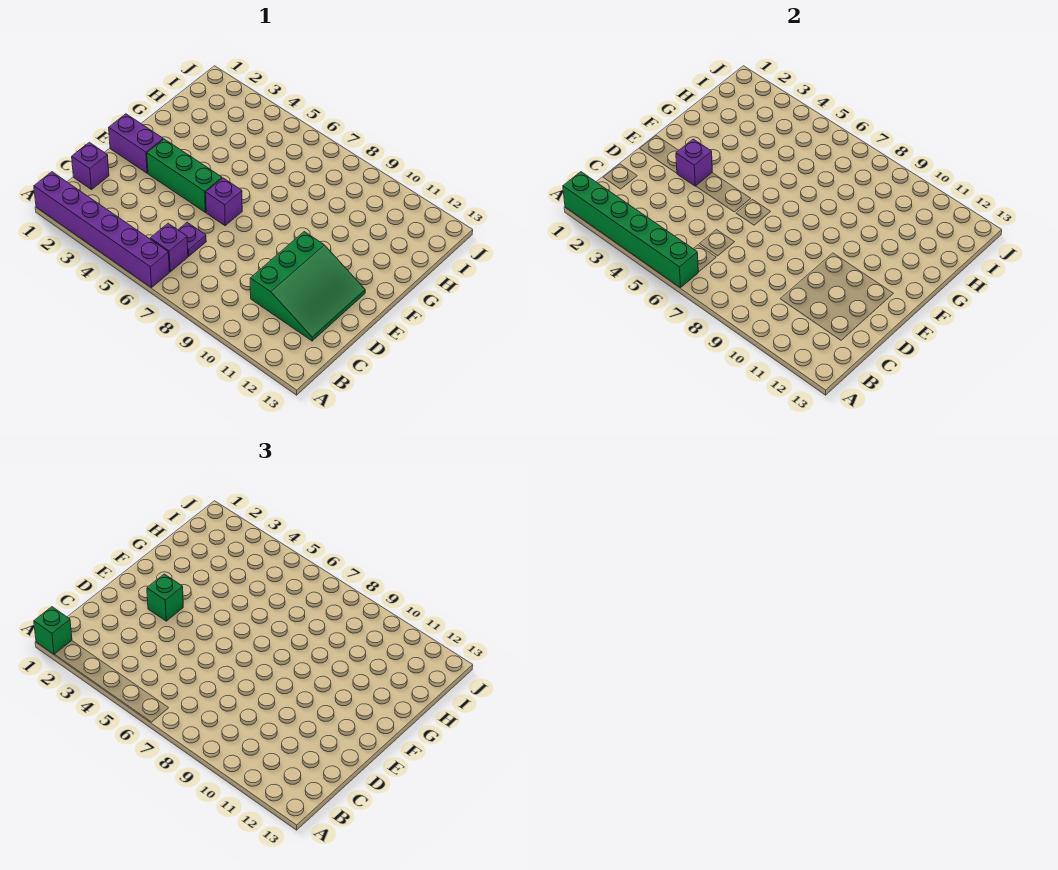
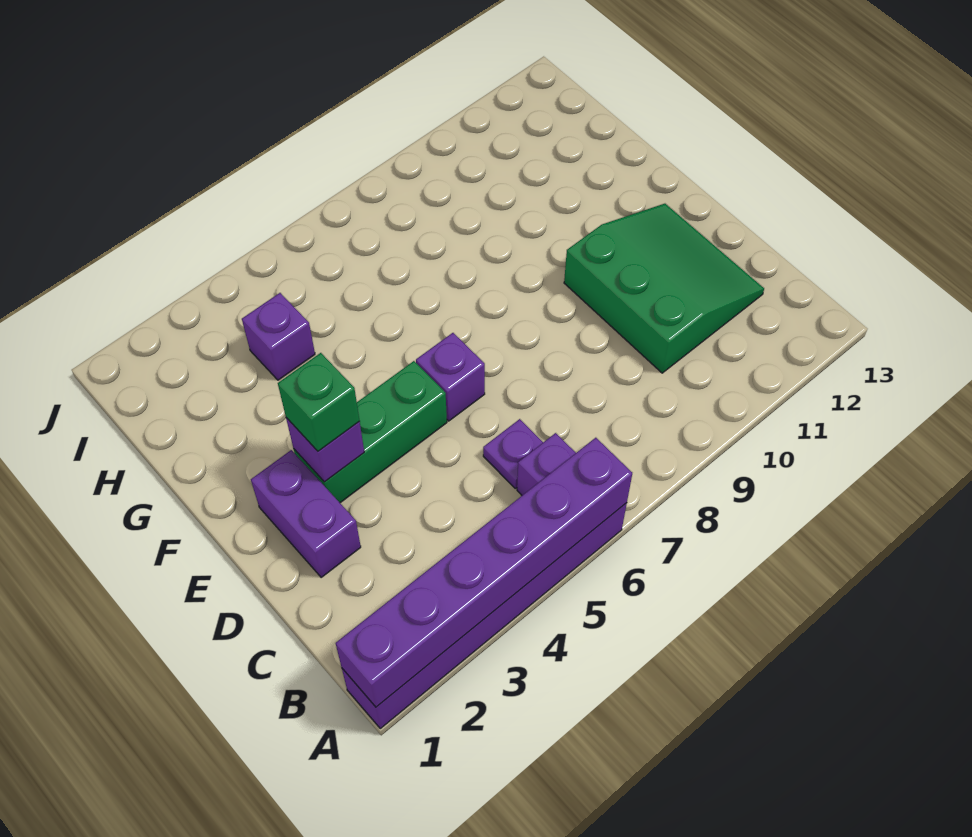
green brick A1:A6 level 2 -> purple brick A1:A6 level 2
green brick A1 level 3 -> none
purple brick C1 level 1 -> purple brick H4 level 1
purple brick E1:E2 level 1 -> purple brick D2:E2 level 1

